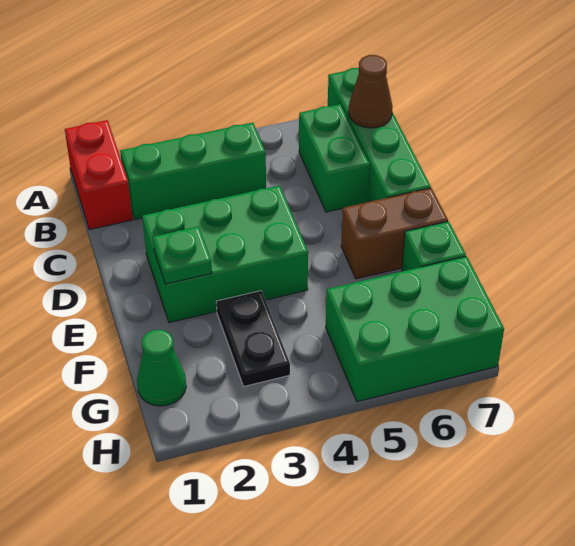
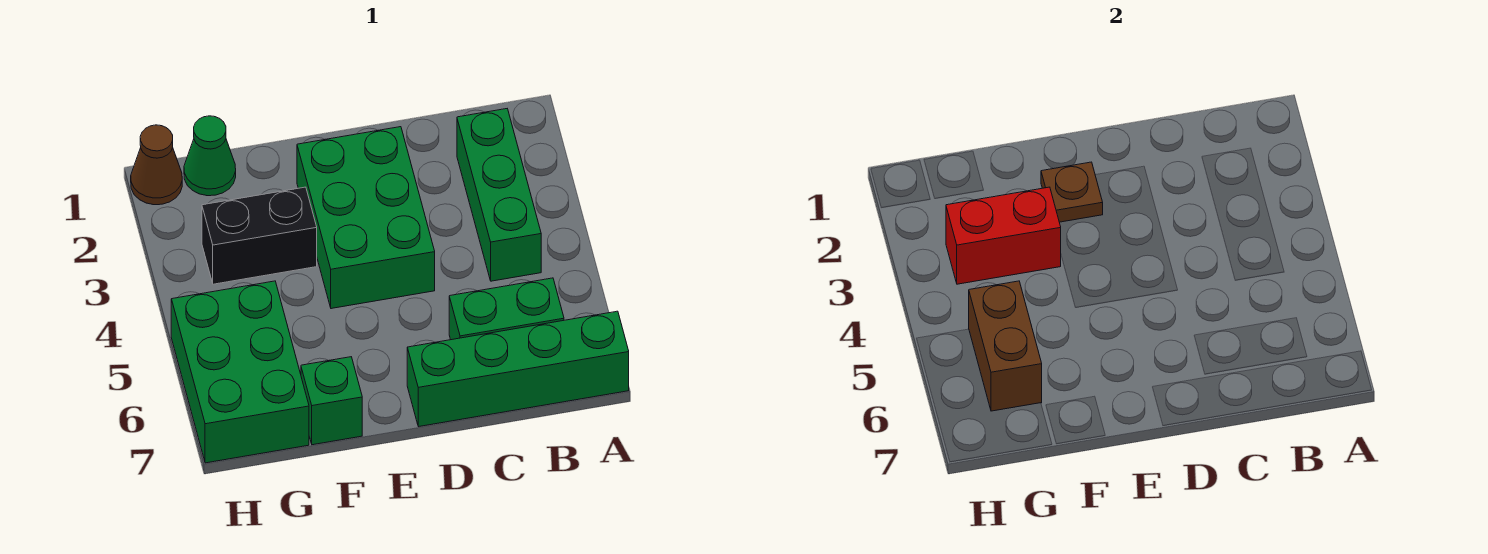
red brick A1:B1 level 1 -> red brick F3:G3 level 2
brown cone B7 level 2 -> brown cone H1 level 1
green plate E2 level 2 -> brown plate E2 level 2
brown brick E6:E7 level 1 -> brown brick G5:G6 level 2
black plate F3:G3 level 1 -> black brick F3:G3 level 1

